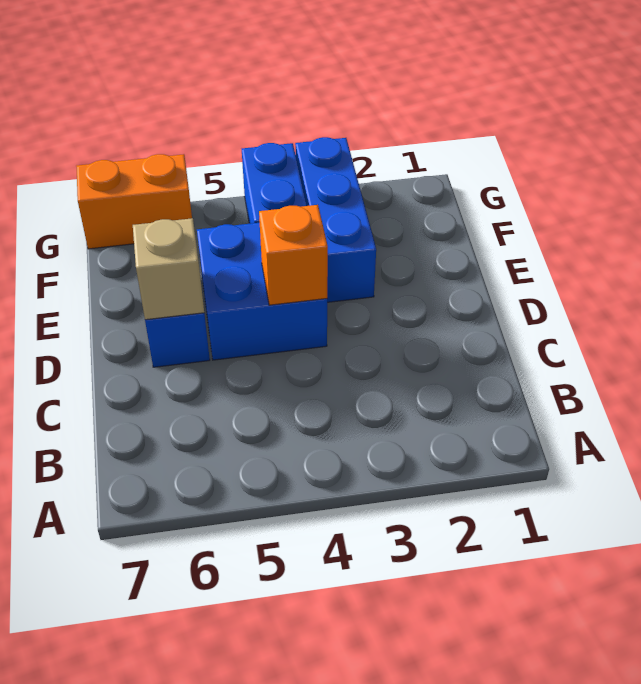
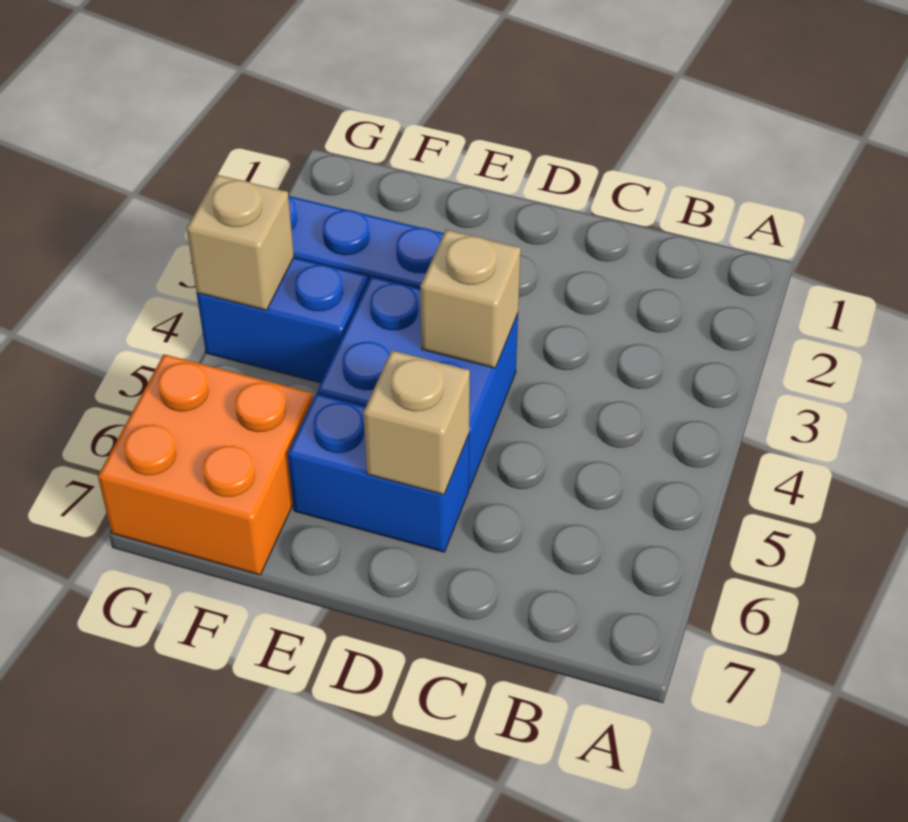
orange brick D4 level 2 -> tan brick D4 level 2
none -> tan brick G4 level 2
orange brick G6:G7 level 1 -> orange brick F6:G7 level 1

